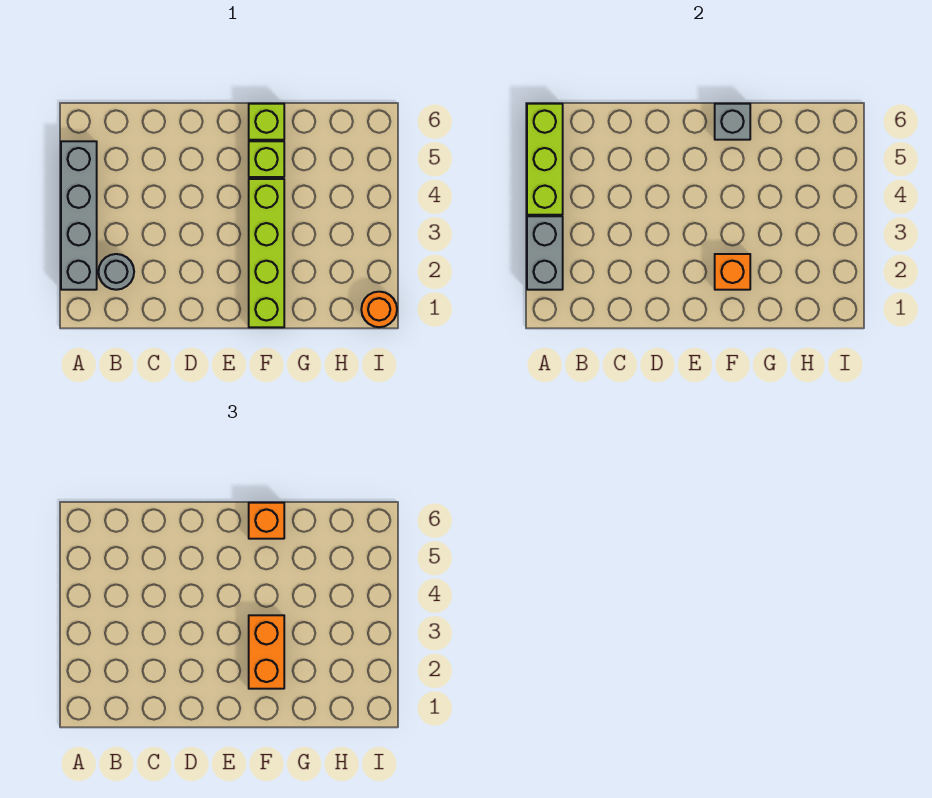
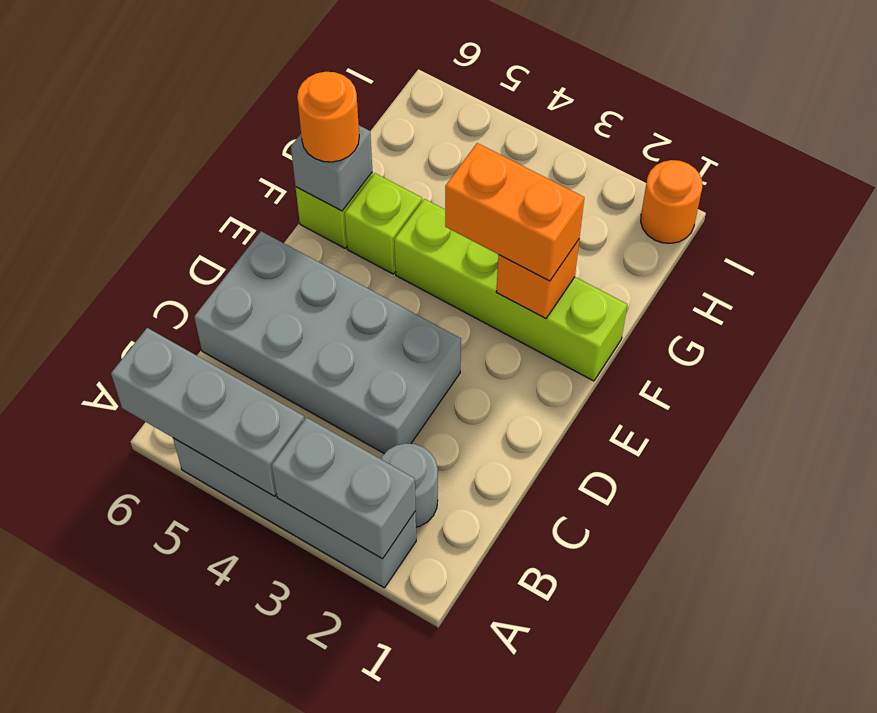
lime brick A4:A6 level 2 -> grey brick A4:A6 level 2
none -> grey brick C3:D6 level 1
orange brick F6 level 3 -> orange round brick F6 level 3

